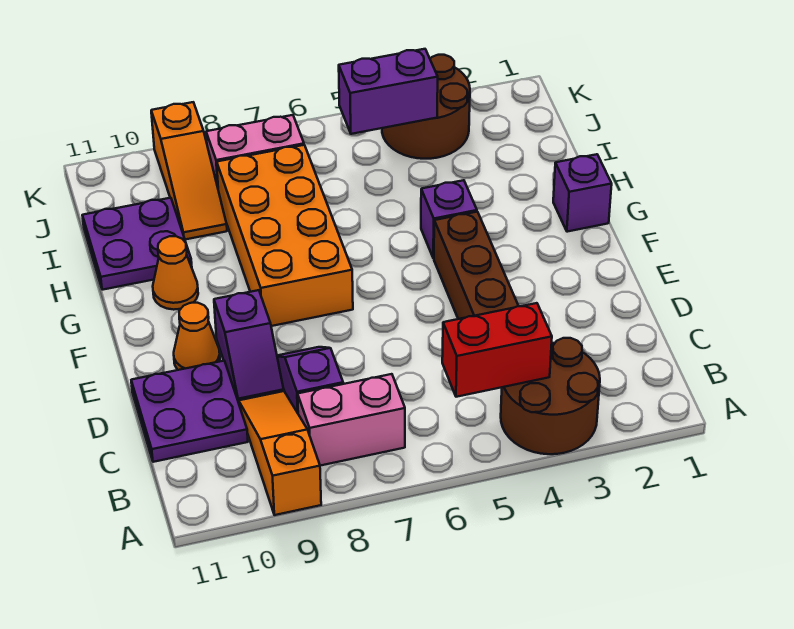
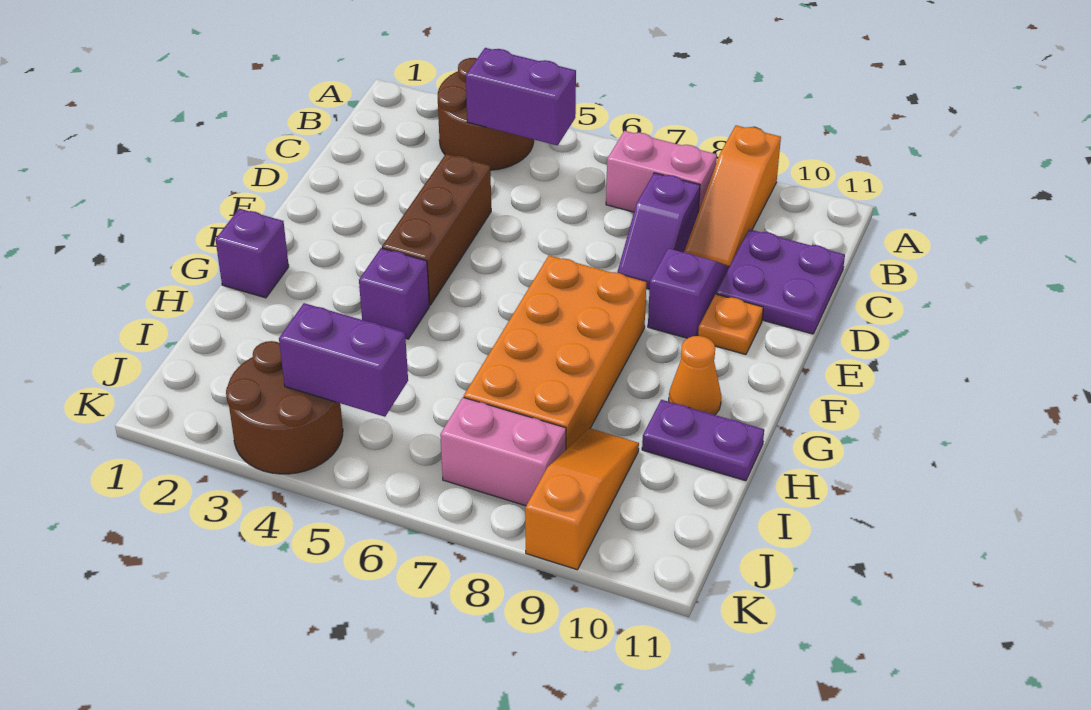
red brick B4:B5 level 2 -> purple brick B4:B5 level 2
orange cone E10 level 1 -> orange plate E10 level 1
purple plate H10:I11 level 1 -> purple plate H10:H11 level 1

